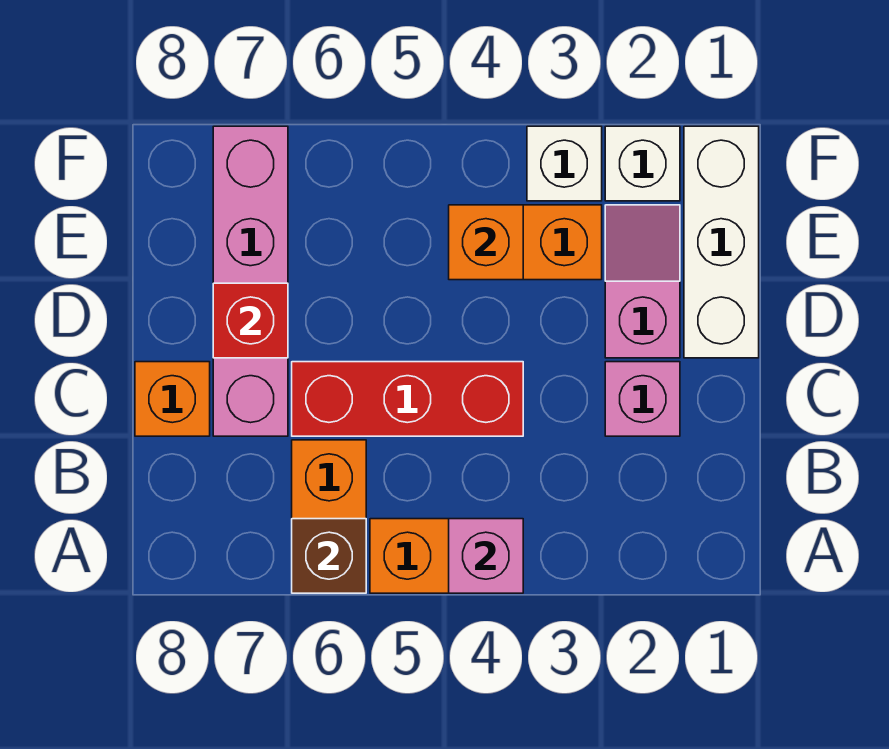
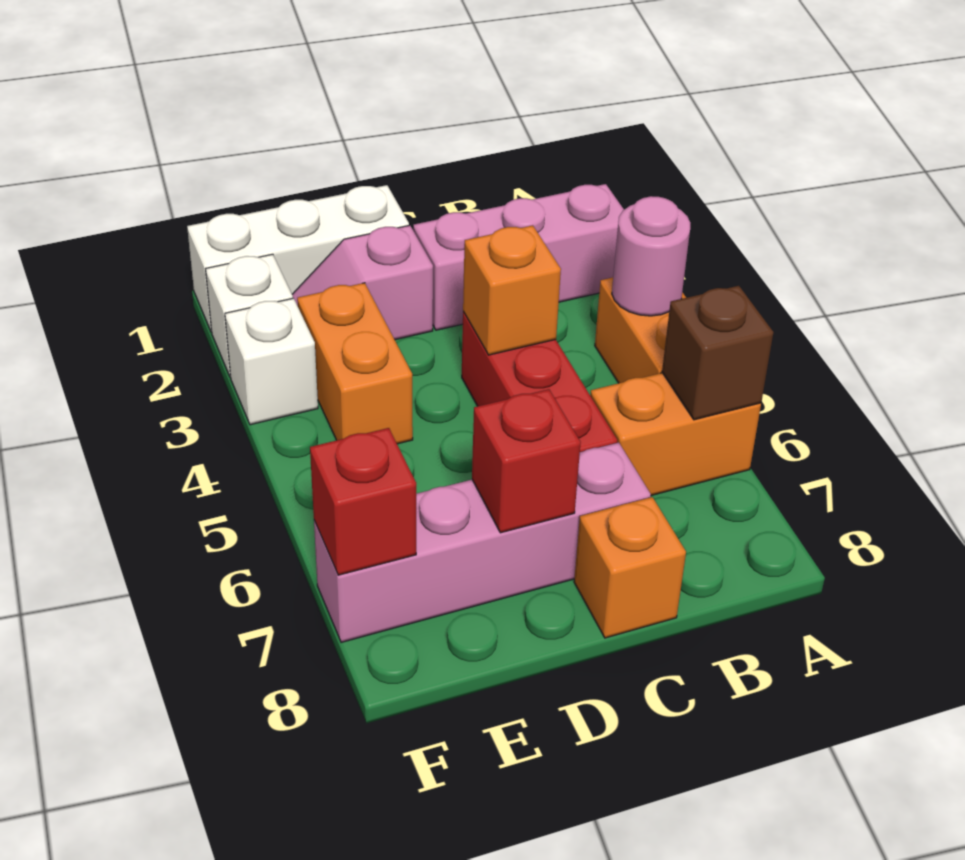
pink brick A4 level 2 -> pink round brick A4 level 2
pink brick C2 level 1 -> pink brick A2:C2 level 1
orange brick E4 level 2 -> orange brick C4 level 2
none -> red brick F7 level 2

